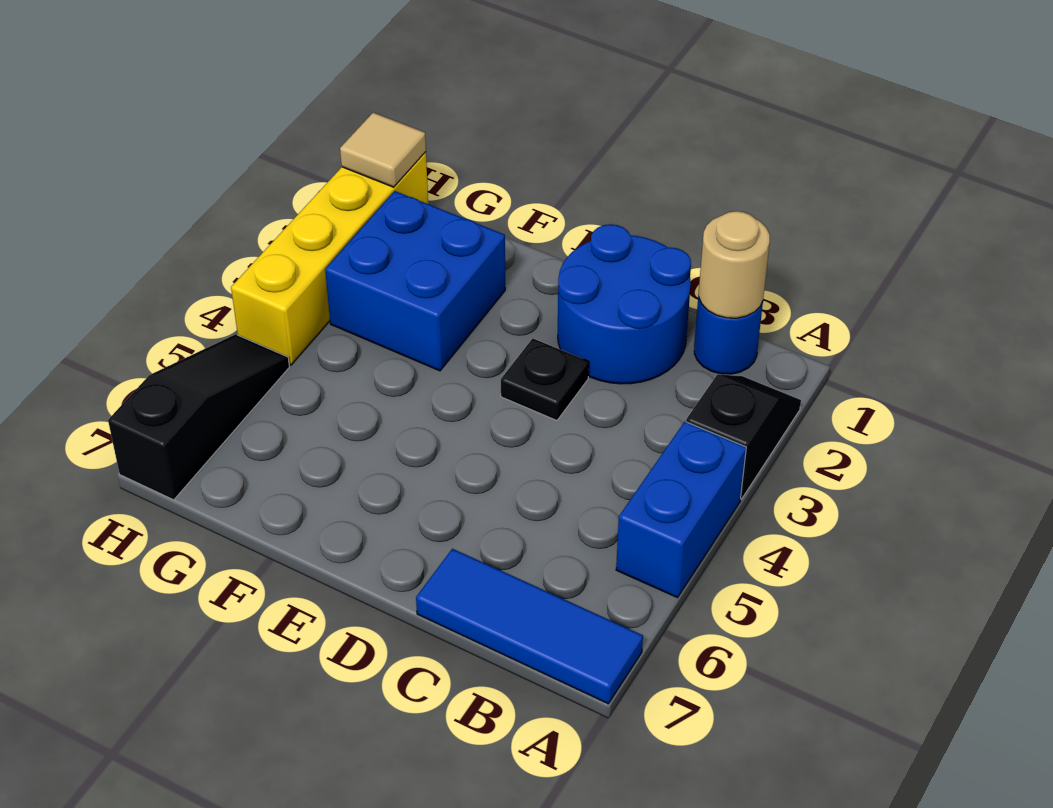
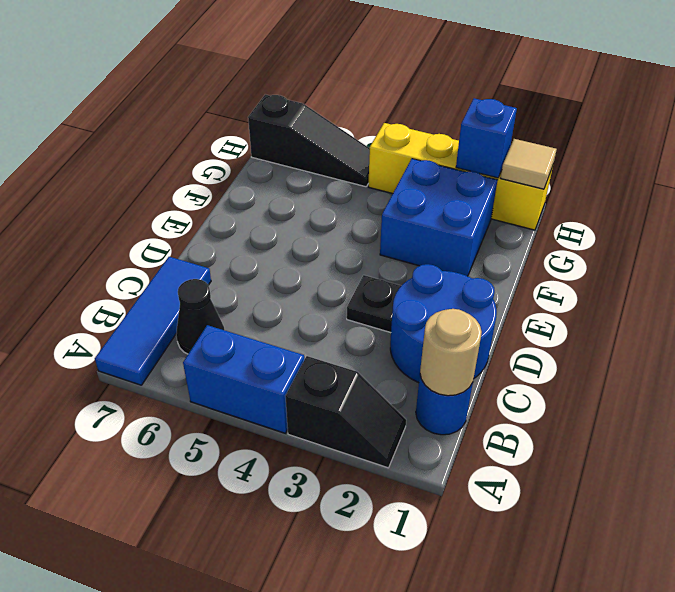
none -> black cone B6 level 1
none -> blue brick H2 level 2

